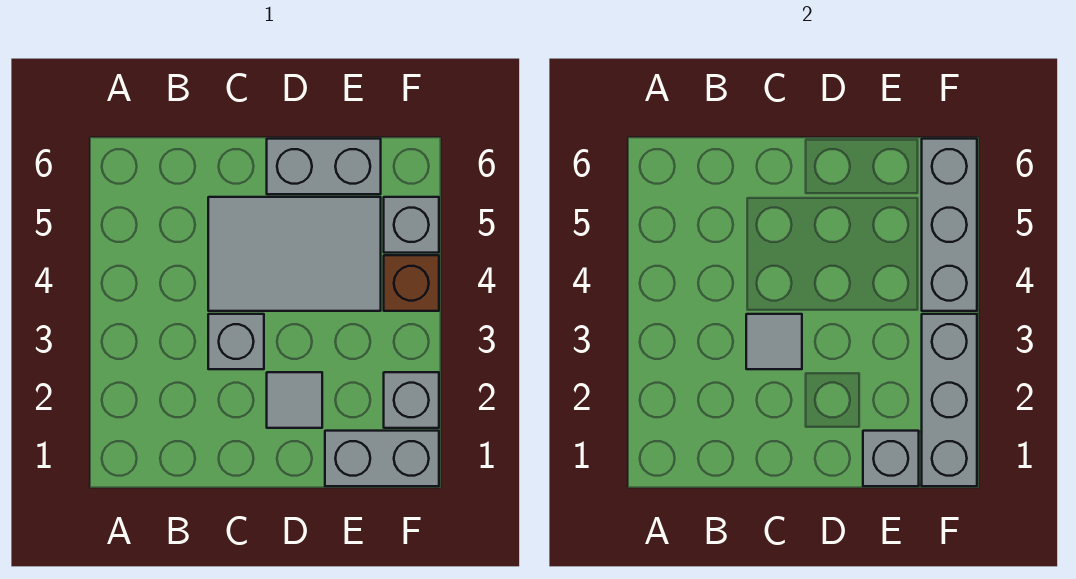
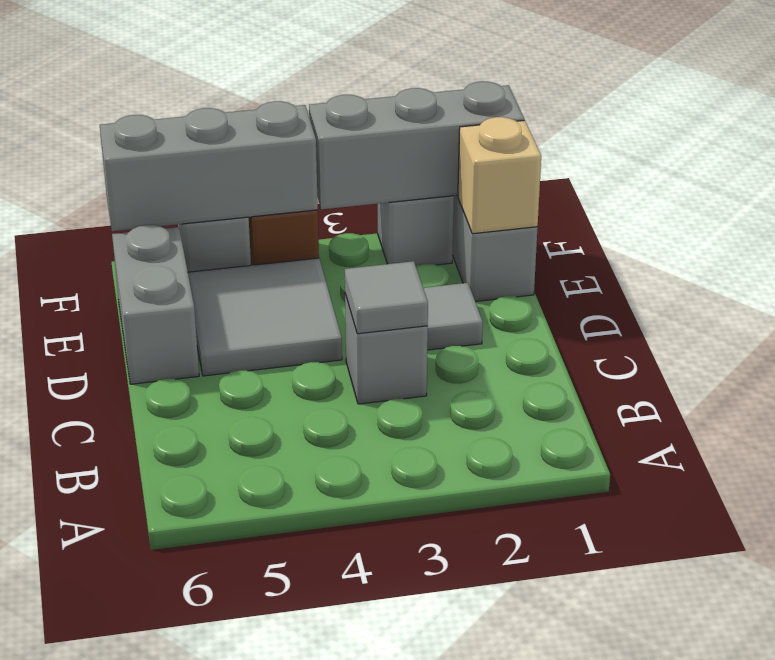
grey tile C4:E5 level 1 -> grey tile D4:E5 level 1
grey brick E1 level 2 -> tan brick E1 level 2

